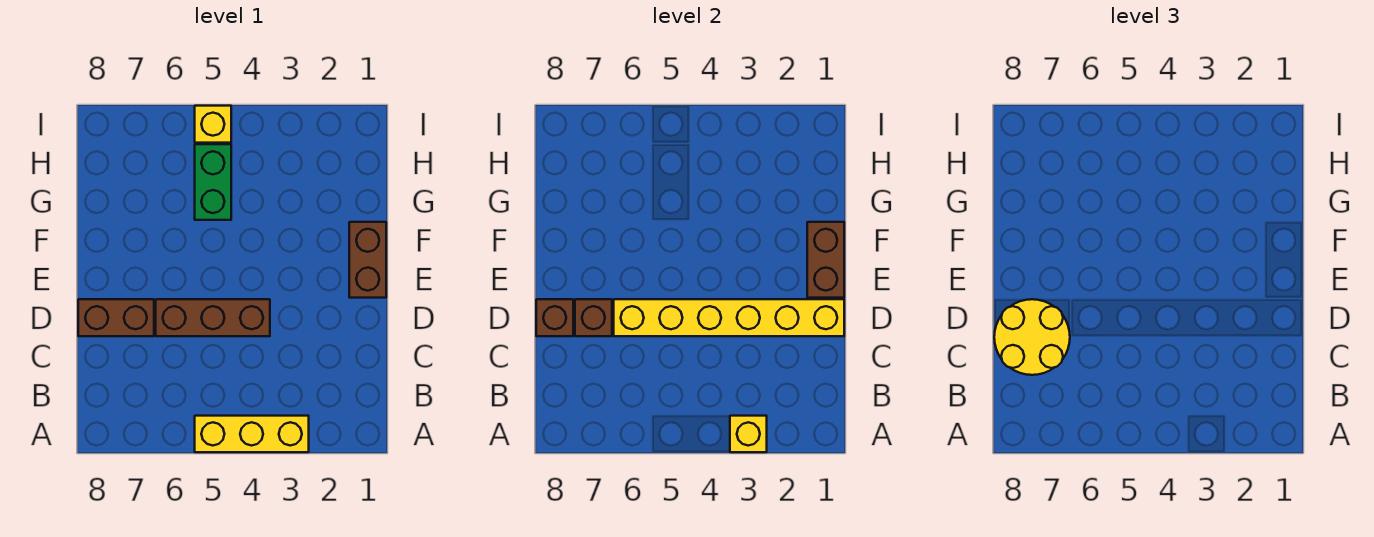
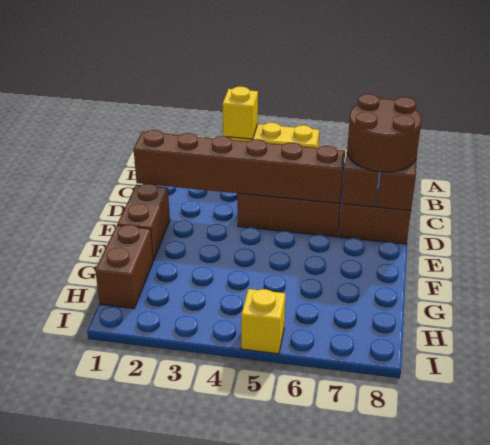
yellow round brick C7:D8 level 3 -> brown round brick C7:D8 level 3
yellow brick D1:D6 level 2 -> brown brick D1:D6 level 2
brown brick E1:F1 level 2 -> brown brick G1:H1 level 1
green brick G5:H5 level 1 -> none

